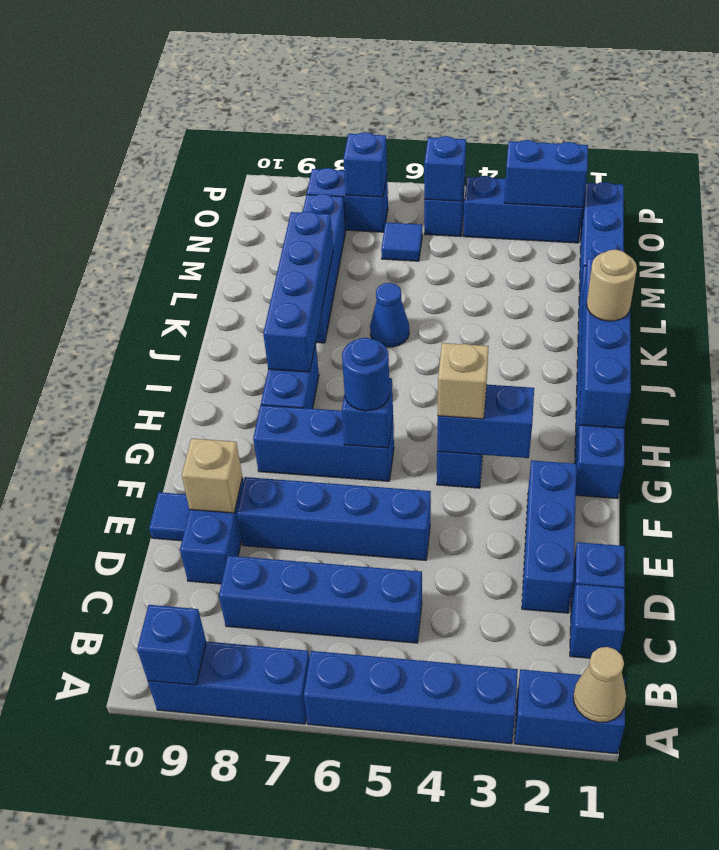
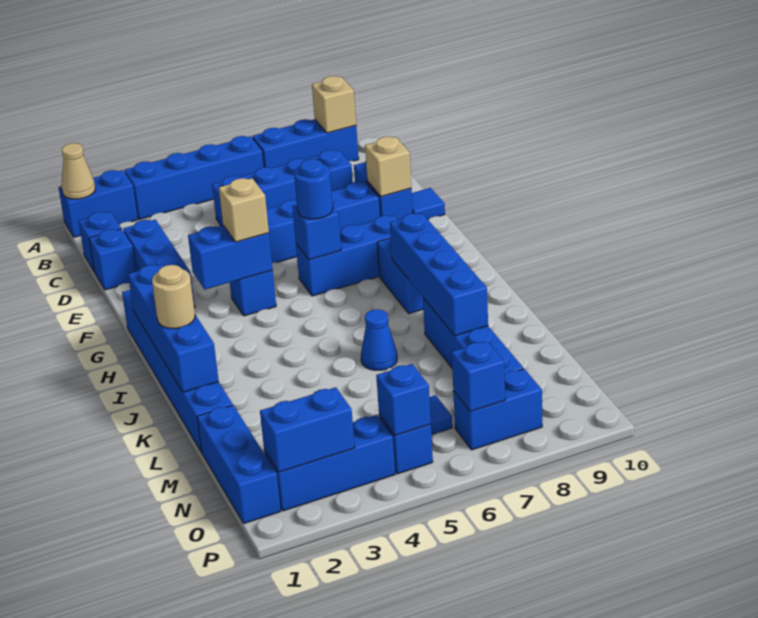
blue brick A9 level 2 -> tan brick A9 level 2

